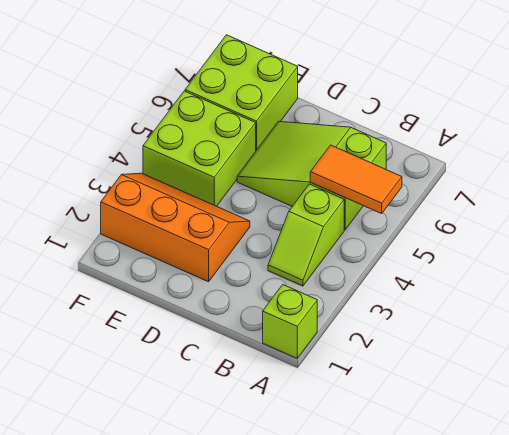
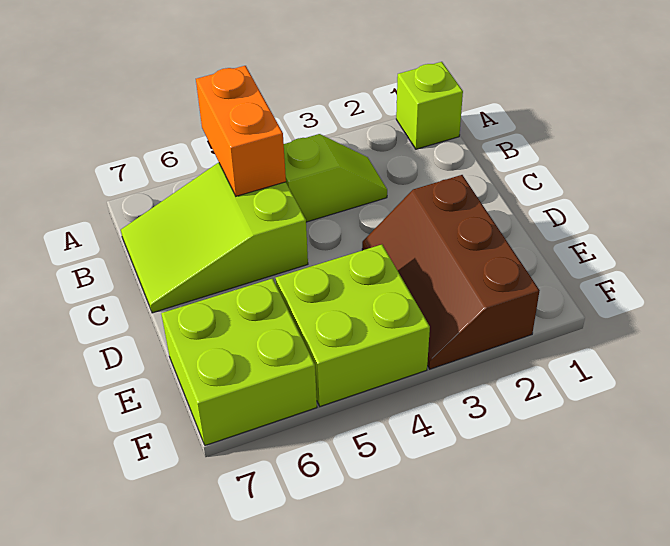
orange tile A5:B5 level 2 -> orange brick A5:B5 level 2
lime slope B5:D6 level 1 top B -> lime slope B5:C7 level 1 top 5
orange slope D2:F3 level 1 top 2 -> brown slope D2:F3 level 1 top 2

